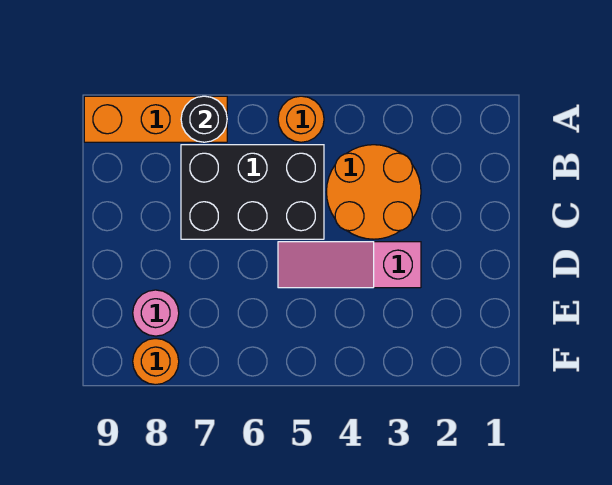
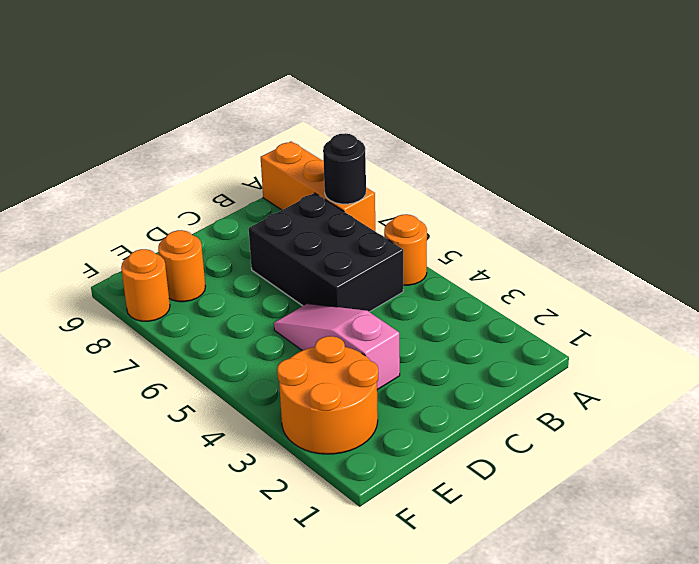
orange round brick B3:C4 level 1 -> orange round brick E2:F3 level 1
pink round brick E8 level 1 -> orange round brick E8 level 1

